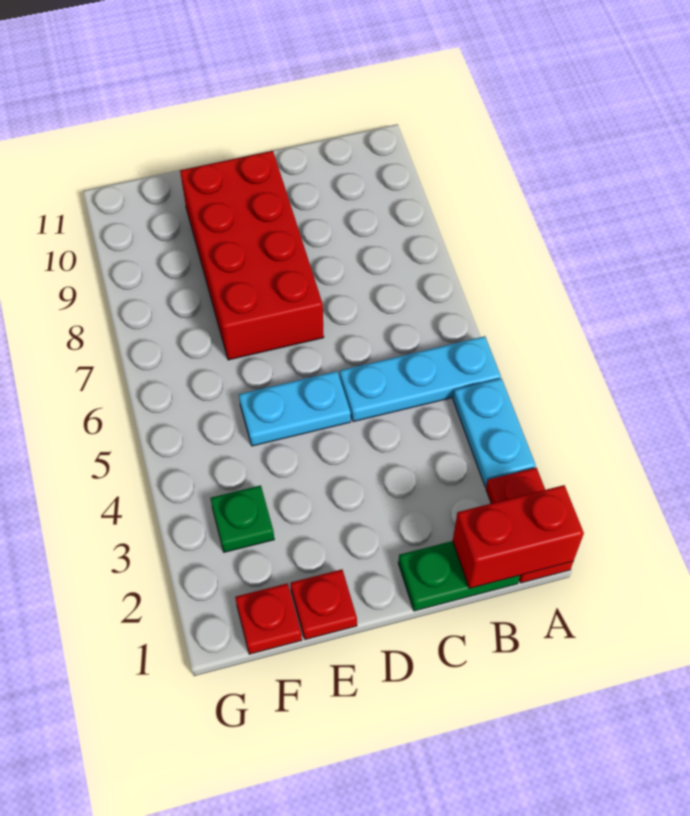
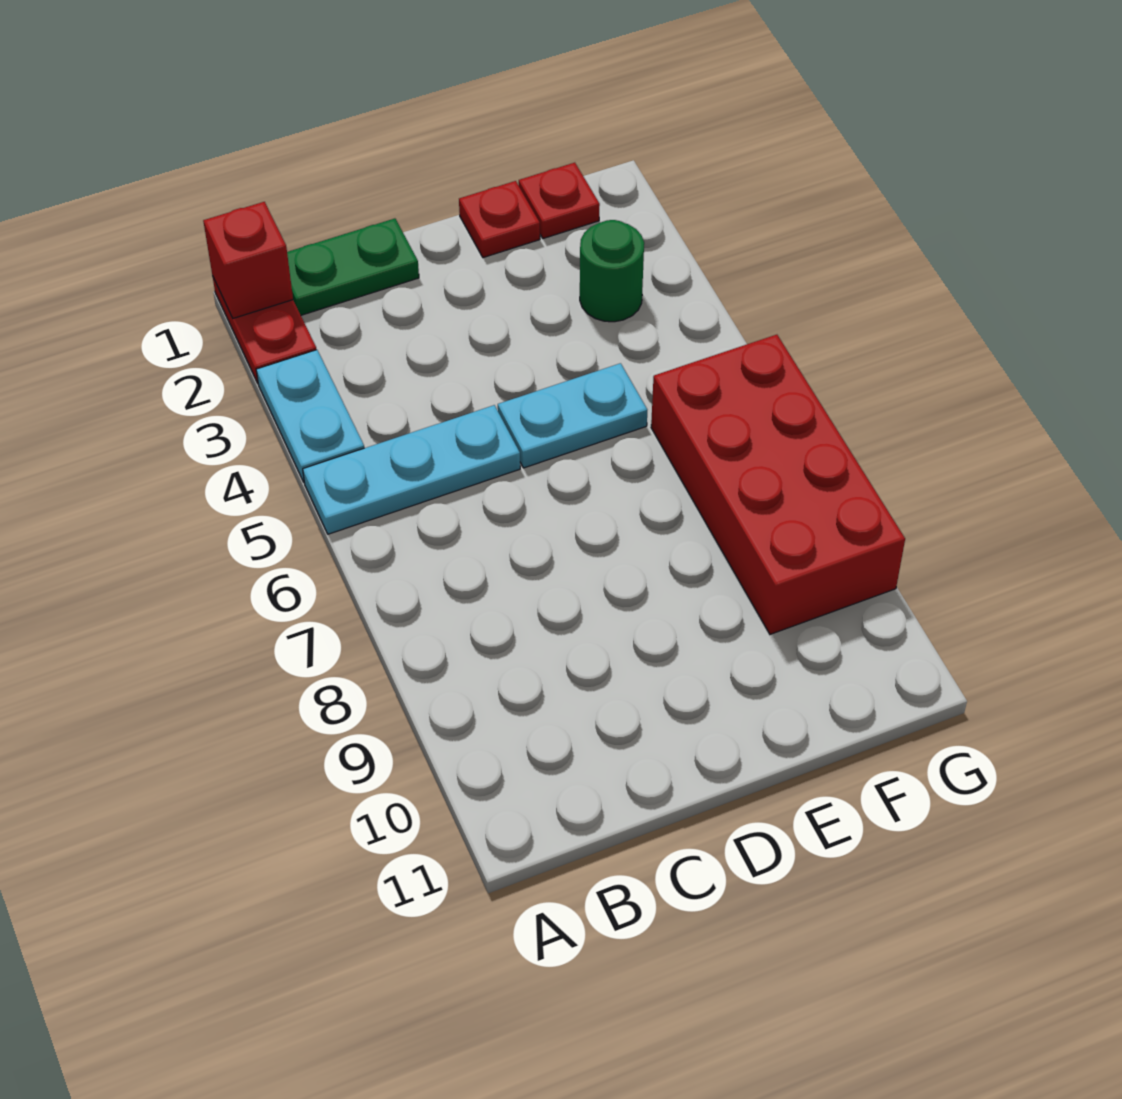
red brick A1:B1 level 2 -> red brick A1 level 2
red brick D7:E10 level 1 -> red brick F6:G9 level 1
green plate F3 level 1 -> green round brick F3 level 1

